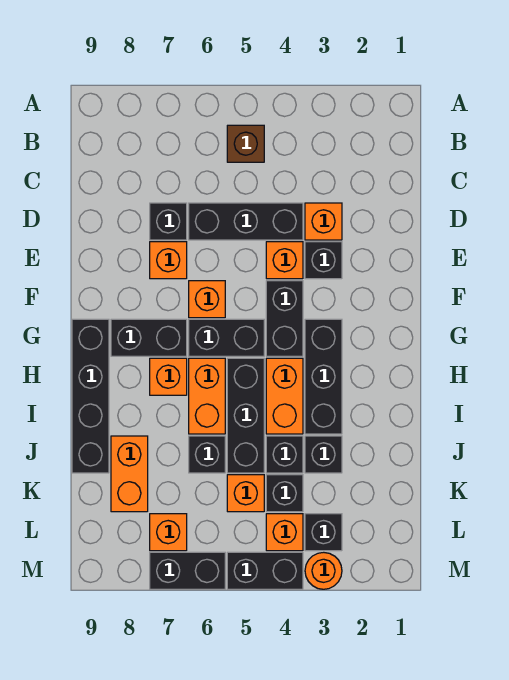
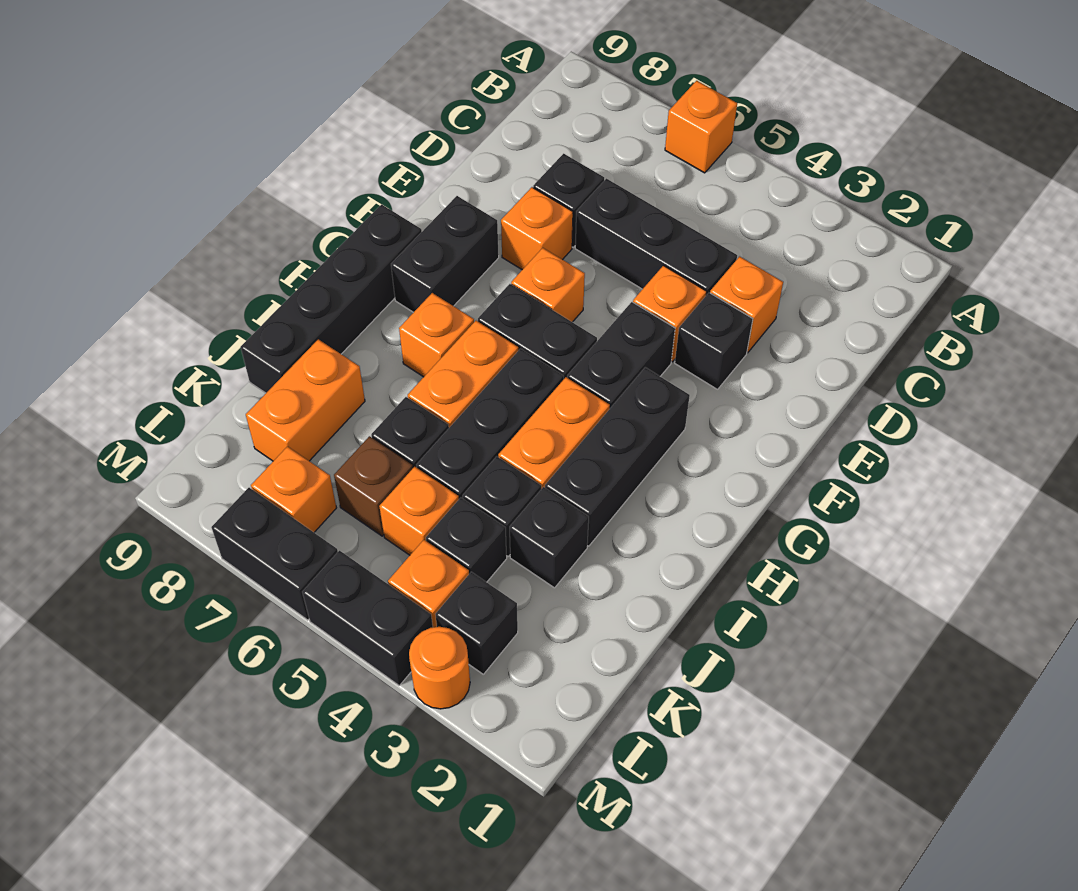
none -> orange brick A6 level 1
brown brick B5 level 1 -> brown brick K6 level 1
black brick G7:G8 level 1 -> black brick F8:G8 level 1

